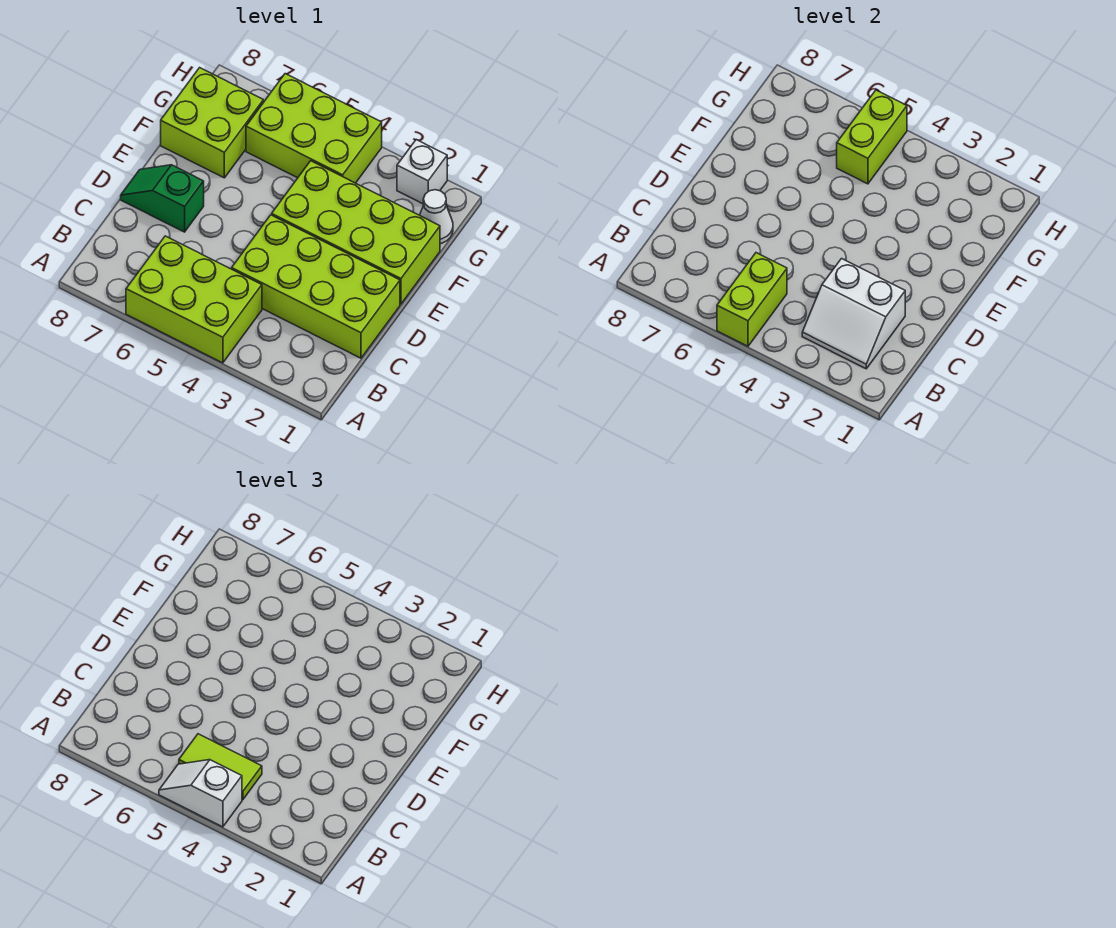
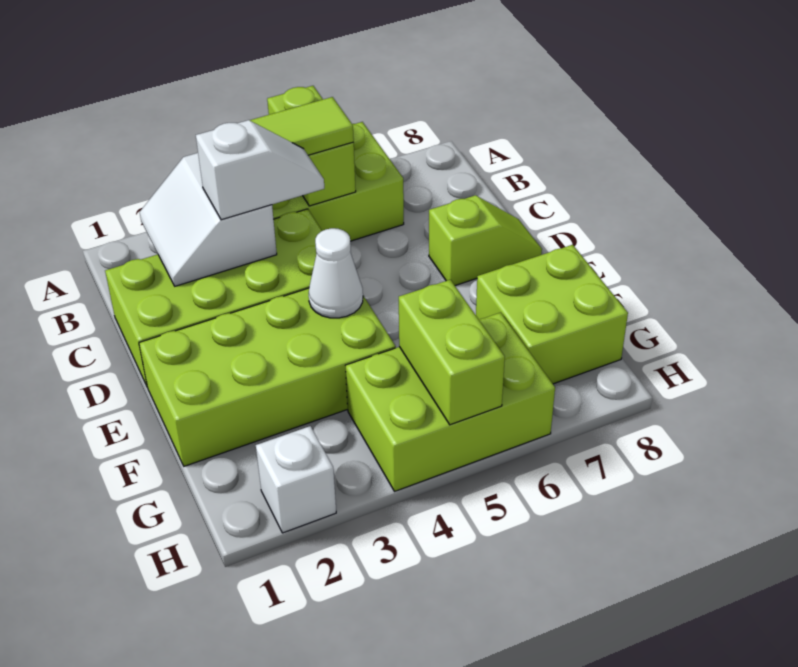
white slope A4:A5 level 3 top 4 -> white slope C3:C4 level 3 top 3
white slope B2:C3 level 2 top C -> white slope B2:C3 level 2 top 3
green slope D7:D8 level 1 top 7 -> lime slope D7:D8 level 1 top 7
white cone G1 level 1 -> white cone E4 level 2

